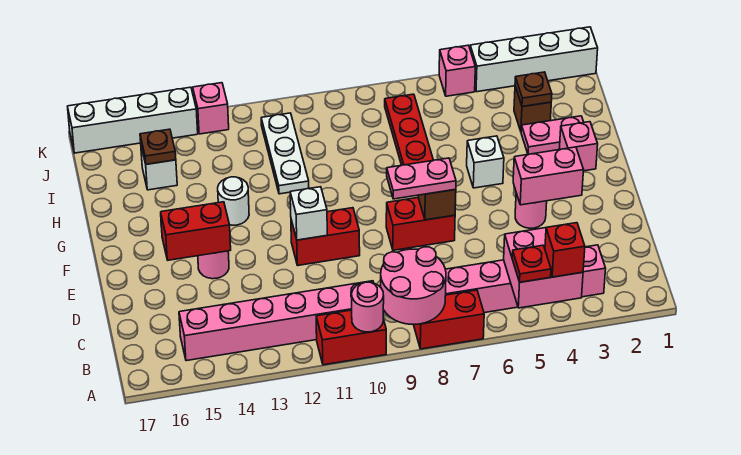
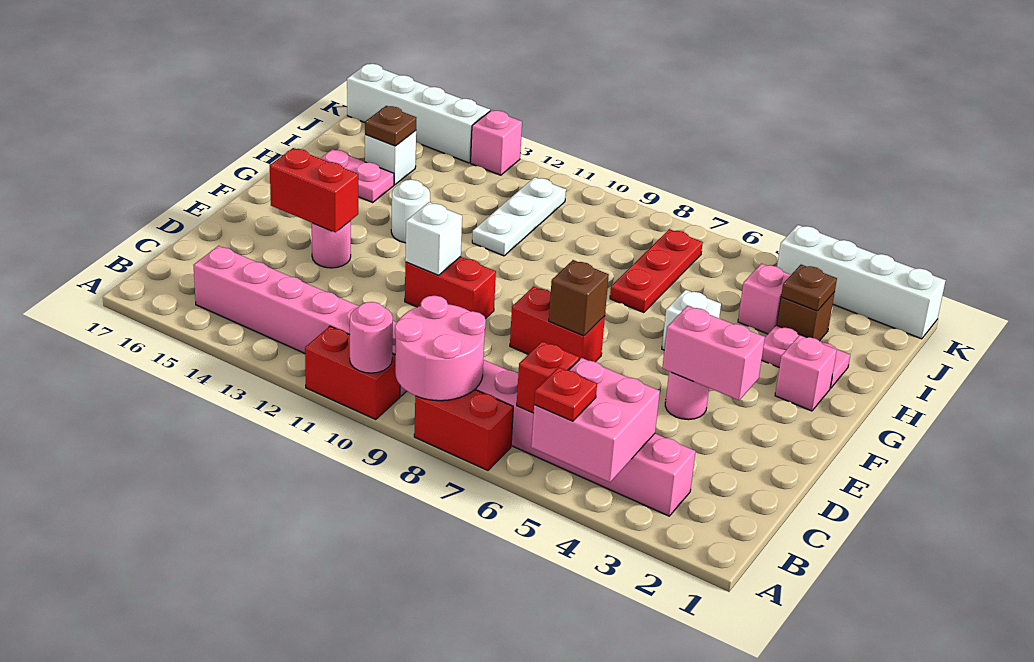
red brick A4 level 3 -> red brick B6 level 2
pink plate E7:E8 level 3 -> pink plate H15:H16 level 1
pink brick K5 level 1 -> pink brick I4 level 1

